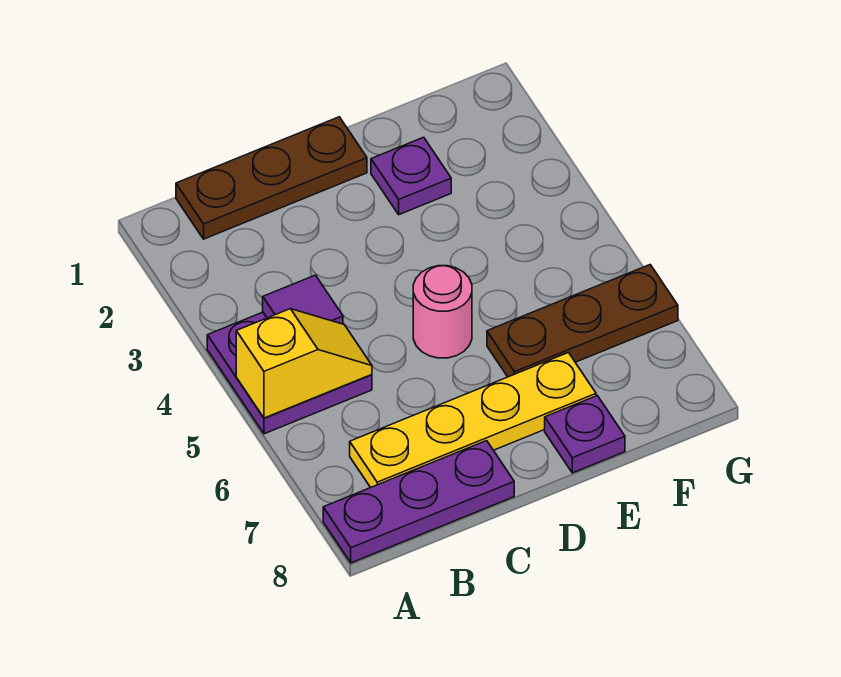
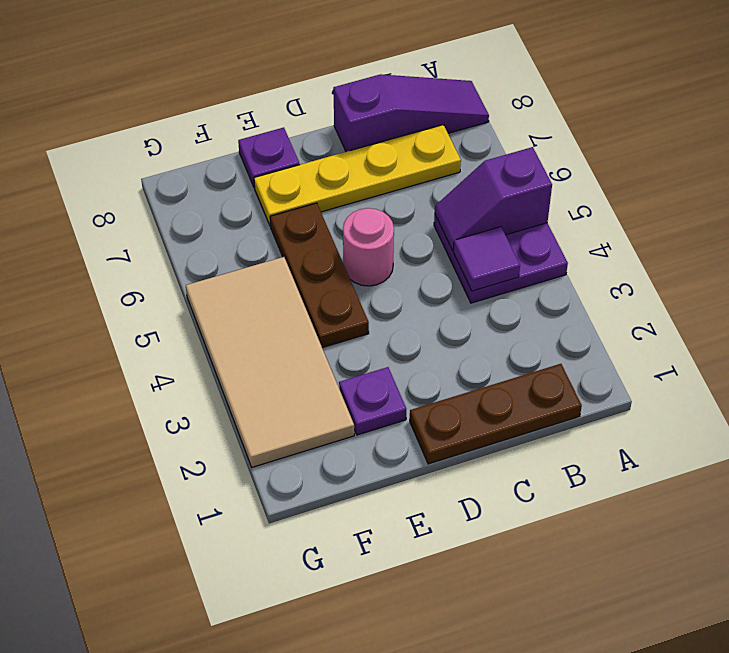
yellow slope A5:B5 level 2 top A -> purple slope A5:B5 level 2 top A
purple plate A8:C8 level 1 -> purple slope A8:C8 level 1 top C
brown plate E6:G6 level 1 -> brown plate E4:E6 level 1
none -> tan tile F2:G5 level 1

